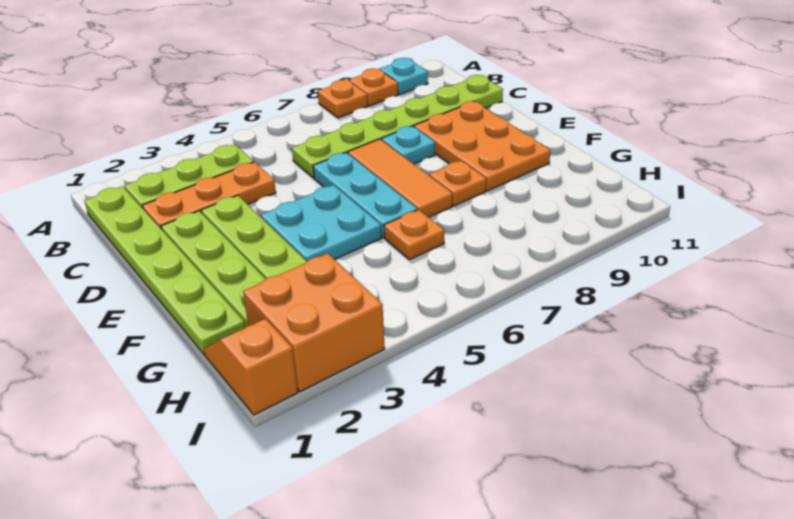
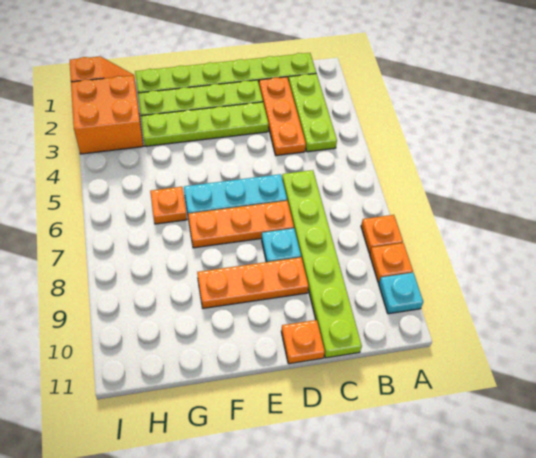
orange tile D7:F7 level 1 -> orange plate D7:F7 level 1
orange plate D9:F10 level 1 -> orange plate D9:F9 level 1
cyan plate E4:F5 level 1 -> none
orange plate F8 level 1 -> orange plate D11 level 1

